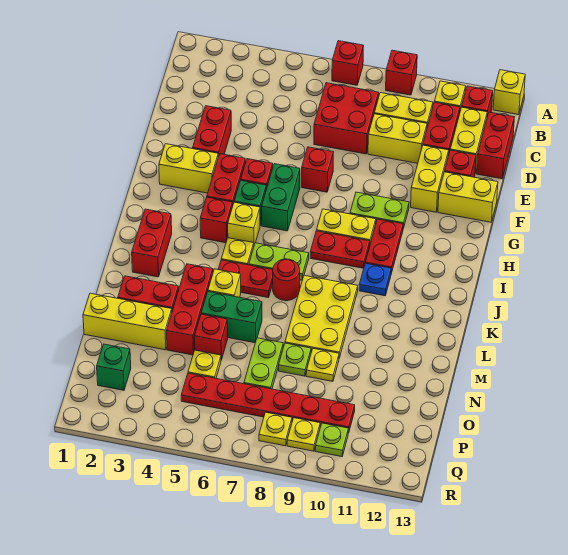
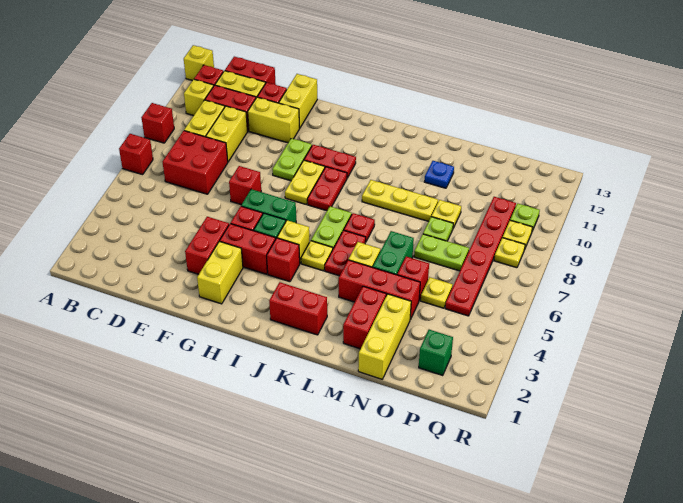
red brick E3:F3 level 1 -> red brick F3:F4 level 1
blue plate J10 level 1 -> blue plate M11 level 1
red round brick K7 level 1 -> red plate K7 level 1
yellow plate K8:M9 level 1 -> yellow plate K9:M9 level 1

